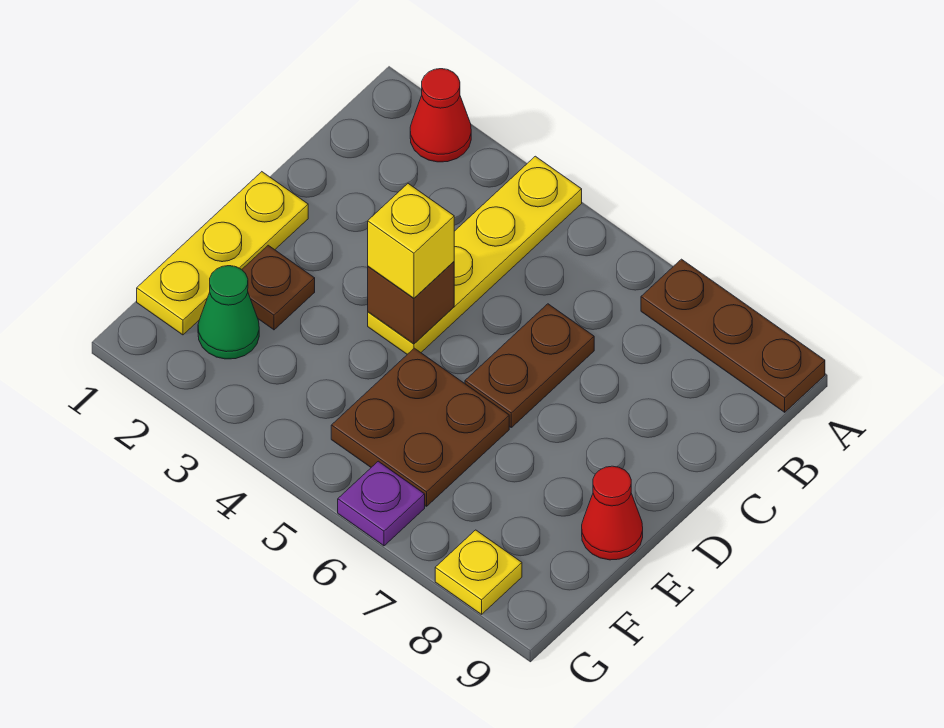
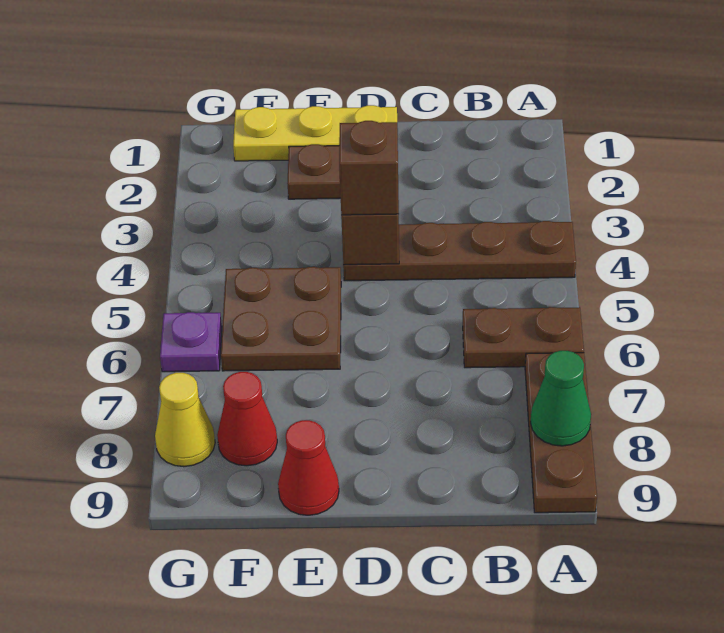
red cone A2 level 1 -> red cone F8 level 1
yellow plate A4:D4 level 1 -> brown plate A4:D4 level 1
brown plate C6:D6 level 1 -> brown plate A6:B6 level 1
yellow brick D4 level 3 -> brown brick D4 level 3
green cone F2 level 1 -> green cone A8 level 2
yellow plate G8 level 1 -> yellow cone G8 level 1

